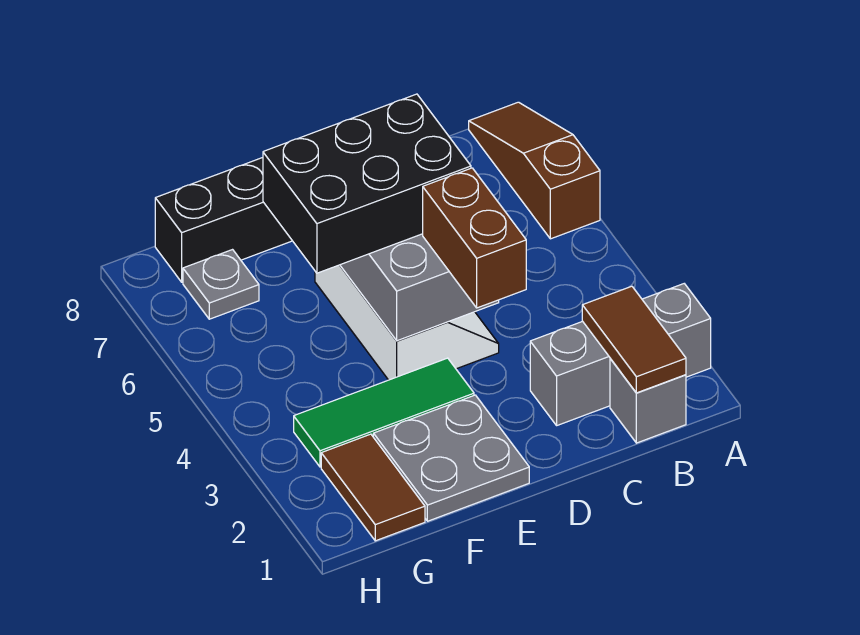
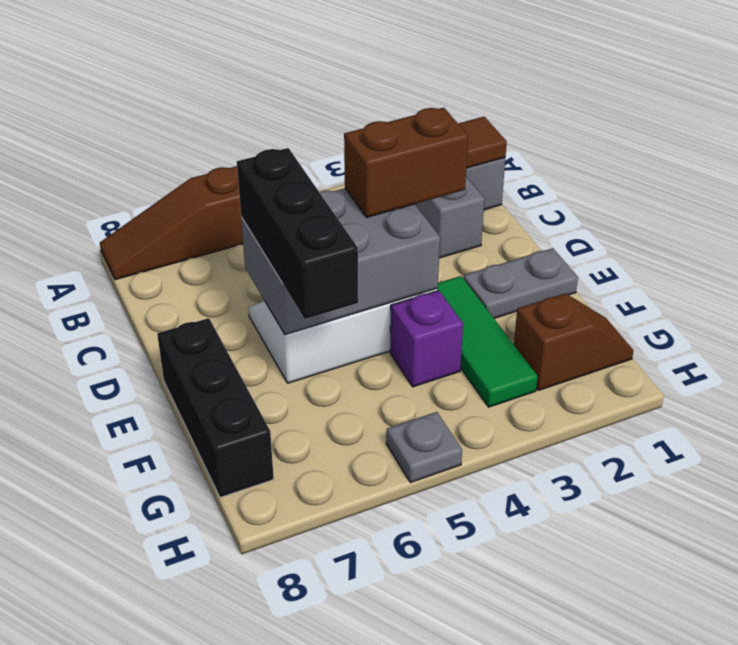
black brick D5:F6 level 3 -> black brick D6:F6 level 3
grey plate E1:F2 level 1 -> grey plate E1:E2 level 1
none -> purple brick F4 level 1
brown tile G1:G2 level 1 -> brown slope G1:G2 level 1 top 2
grey plate G7 level 1 -> grey plate H5 level 1

